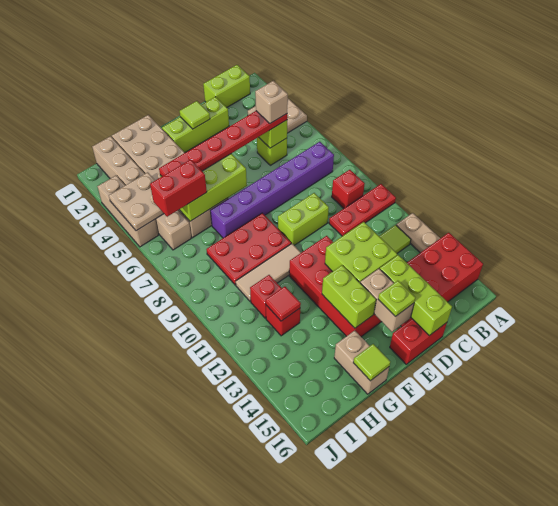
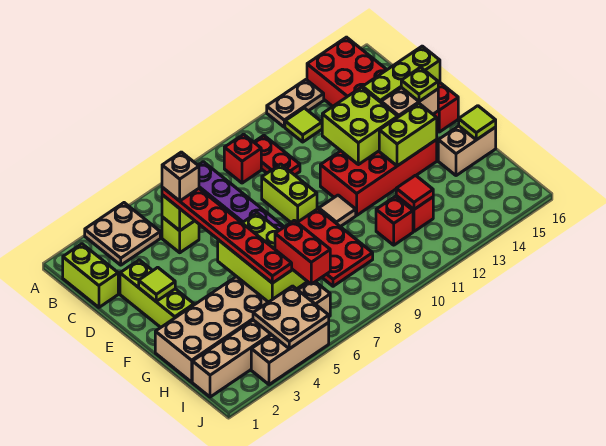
red plate A10:C10 level 1 -> red plate B10:C10 level 1
tan tile F10:H10 level 1 -> tan tile F10 level 1

